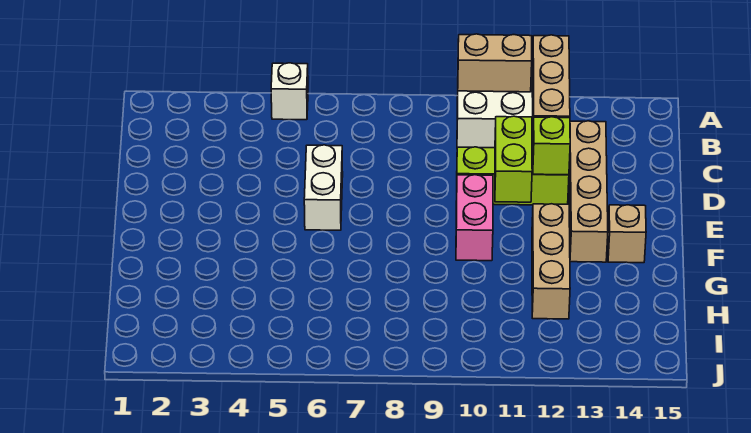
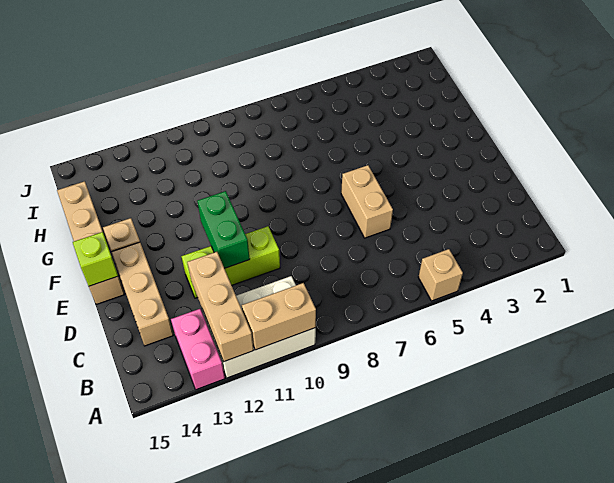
white brick A5 level 1 -> tan brick A5 level 1
tan brick C13:F13 level 1 -> tan brick E15:H15 level 1
white brick D6:E6 level 1 -> tan brick D6:E6 level 1
lime brick D11:E11 level 2 -> green brick D11:E11 level 2
lime brick D12 level 2 -> lime brick E15 level 2
pink brick E10:F10 level 1 -> pink brick A13:B13 level 1
tan brick F12:H12 level 1 -> tan brick C14:E14 level 1

